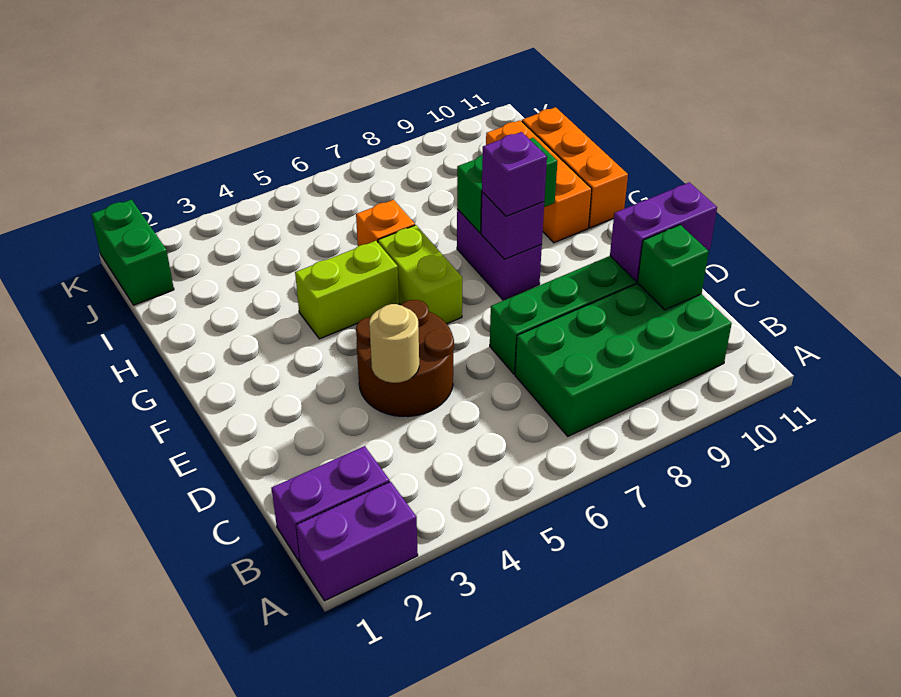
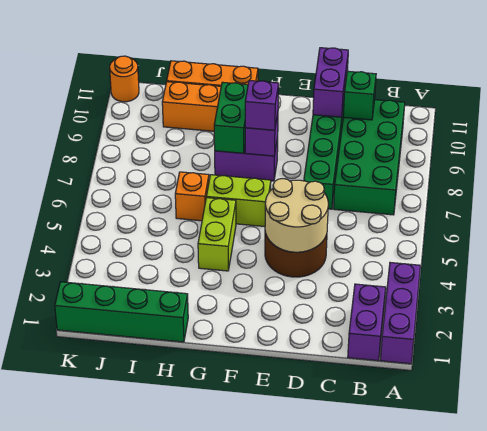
purple brick A1:A2 level 1 -> purple brick A1:A3 level 1
tan round brick D4 level 2 -> tan round brick D4:E5 level 2
green brick J1:K1 level 1 -> green brick H1:K1 level 1
none -> orange round brick K11 level 1

